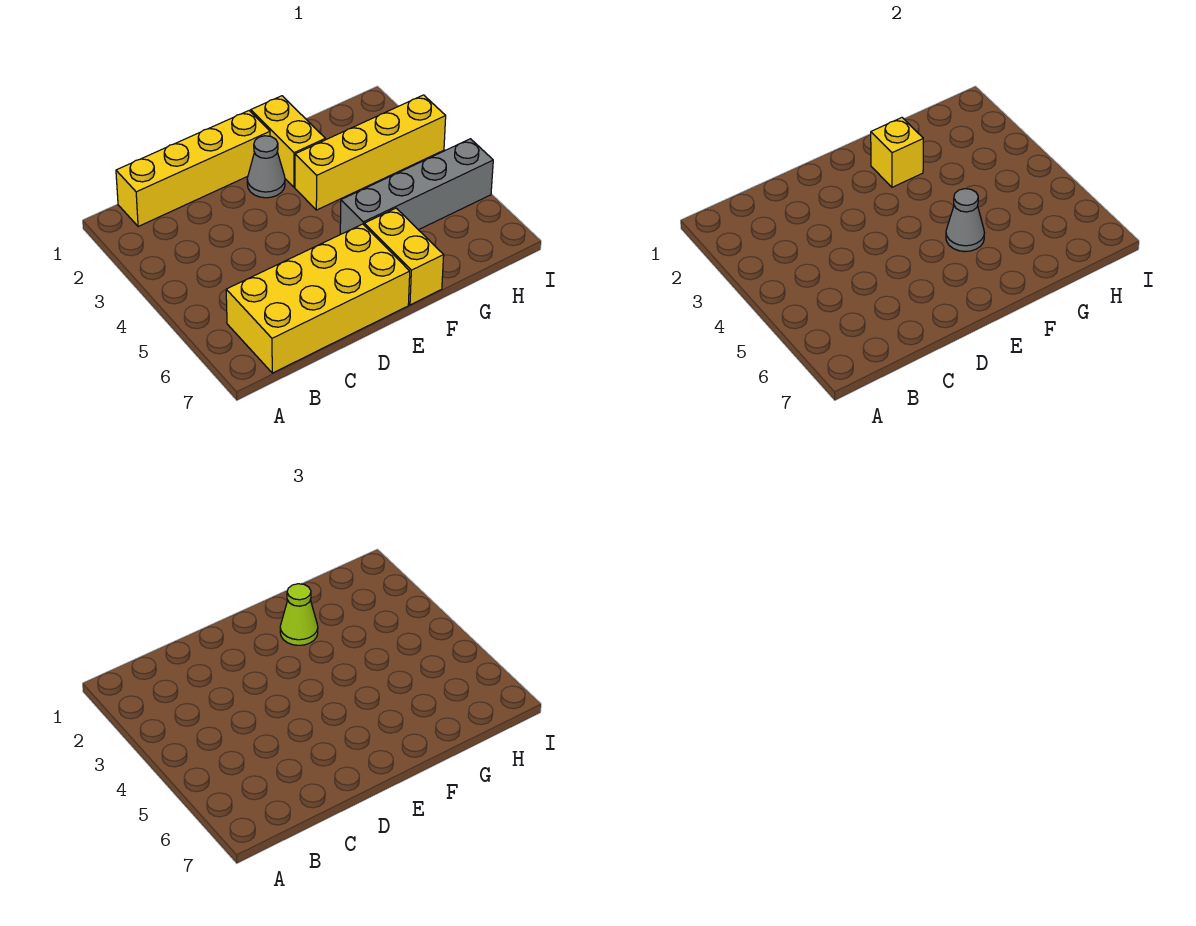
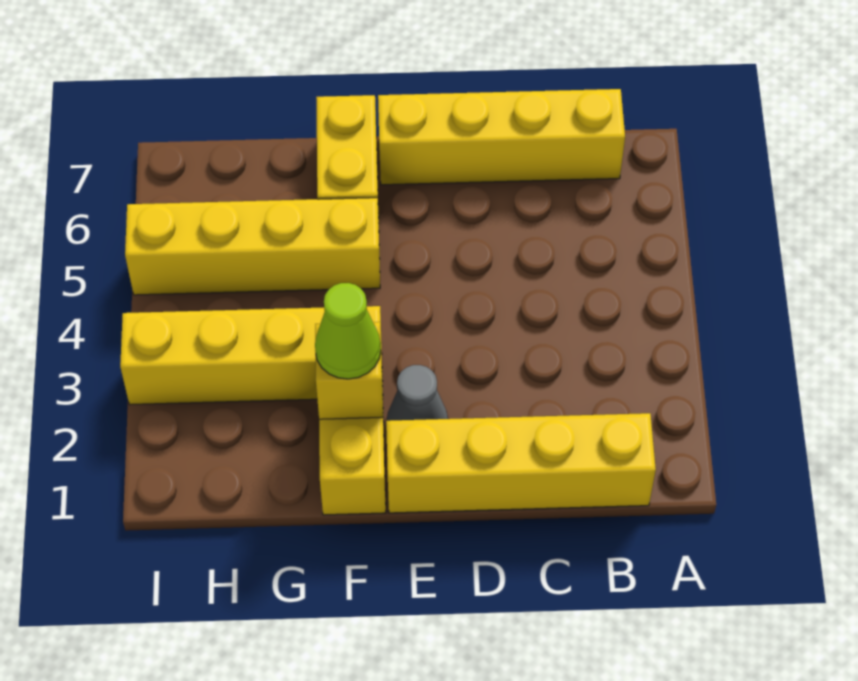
yellow brick B6:E7 level 1 -> yellow brick B7:E7 level 1
grey brick F5:I5 level 1 -> yellow brick F5:I5 level 1
grey cone F5 level 2 -> none

